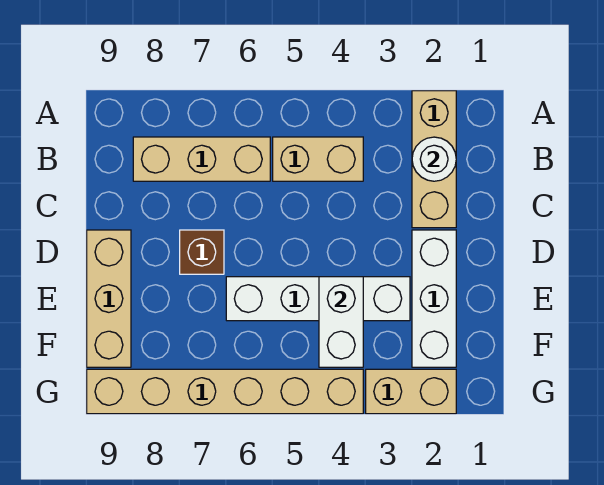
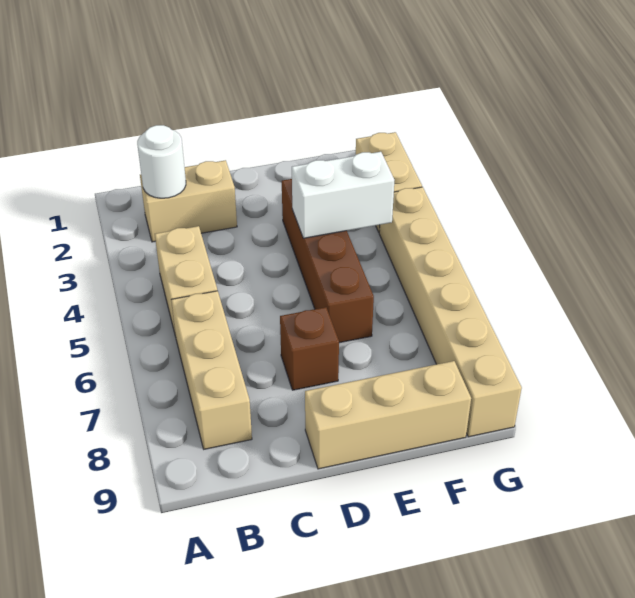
tan brick A2:C2 level 1 -> tan brick B2:C2 level 1
white brick D2:F2 level 1 -> none
white brick E3:E6 level 1 -> brown brick E3:E6 level 1

